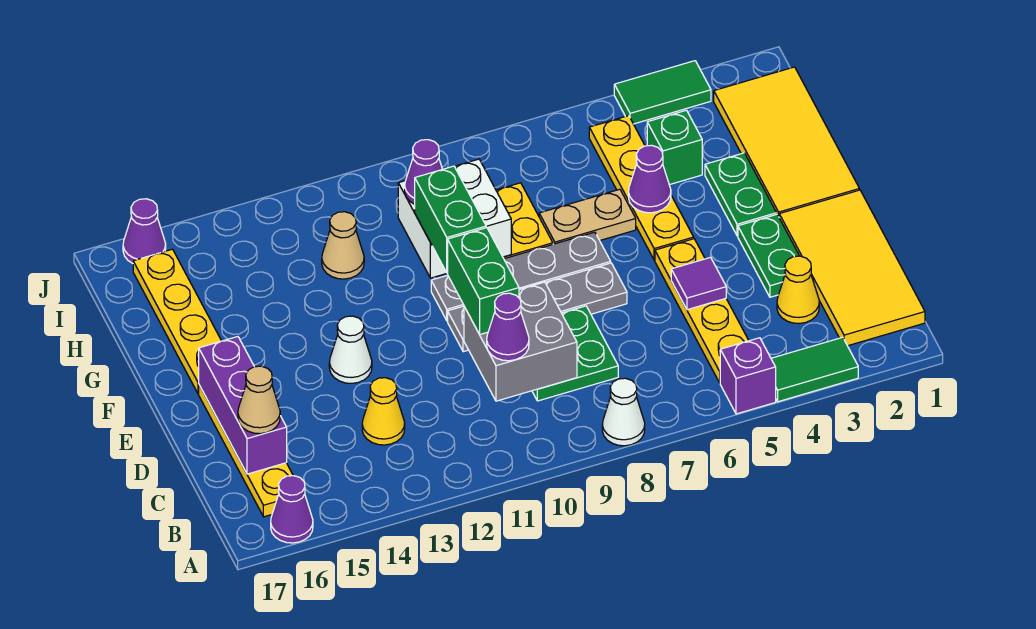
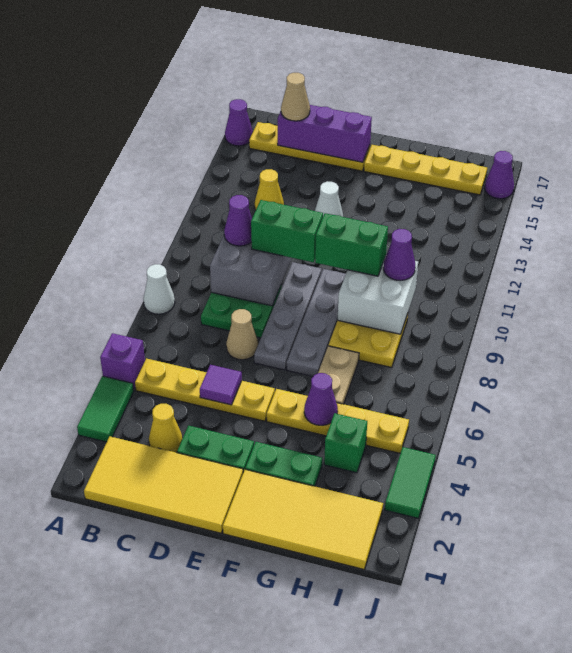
tan cone H12 level 1 -> tan cone D7 level 1

